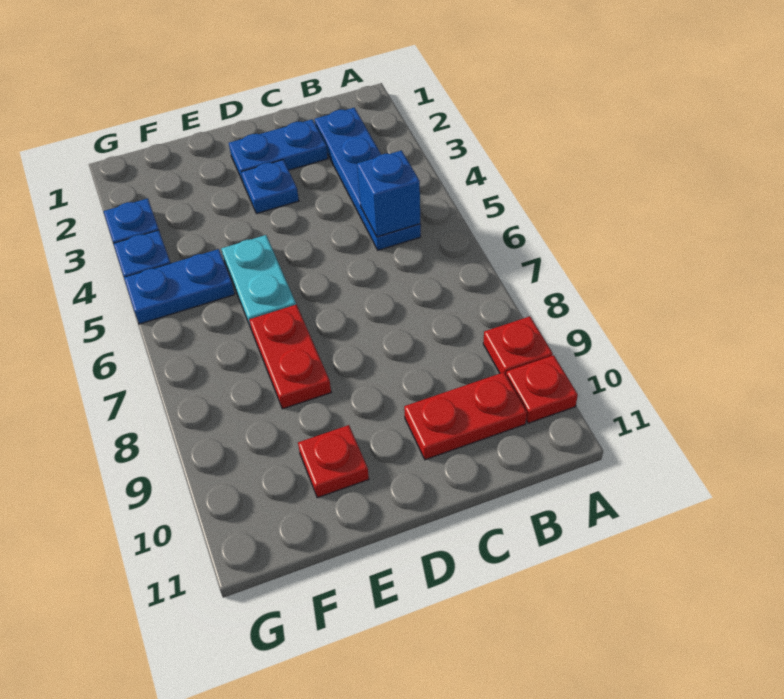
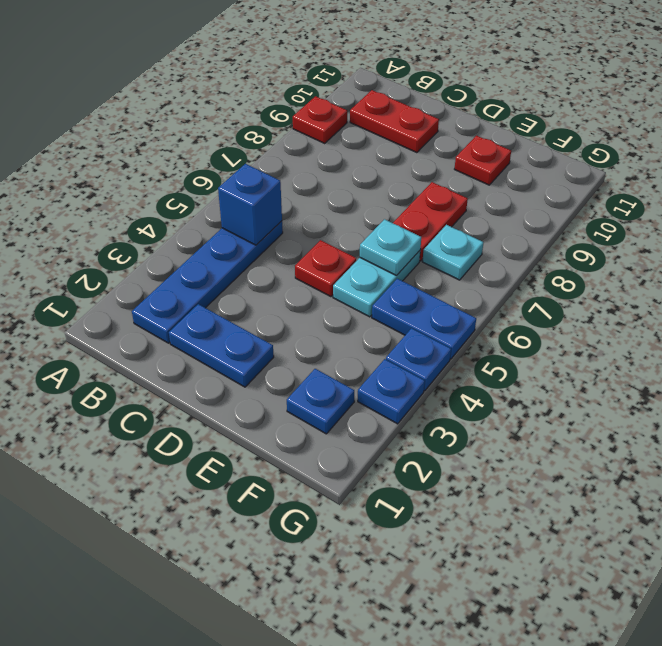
red plate A10 level 1 -> red plate D5 level 1
blue plate D3 level 1 -> blue plate F2 level 1
none -> cyan plate E6 level 2
none -> cyan plate F7 level 1

